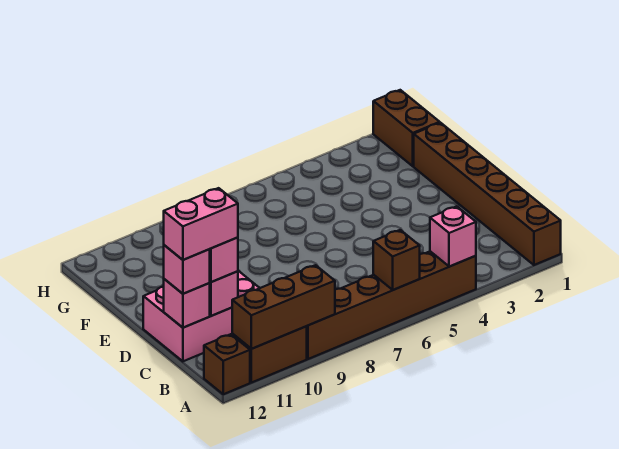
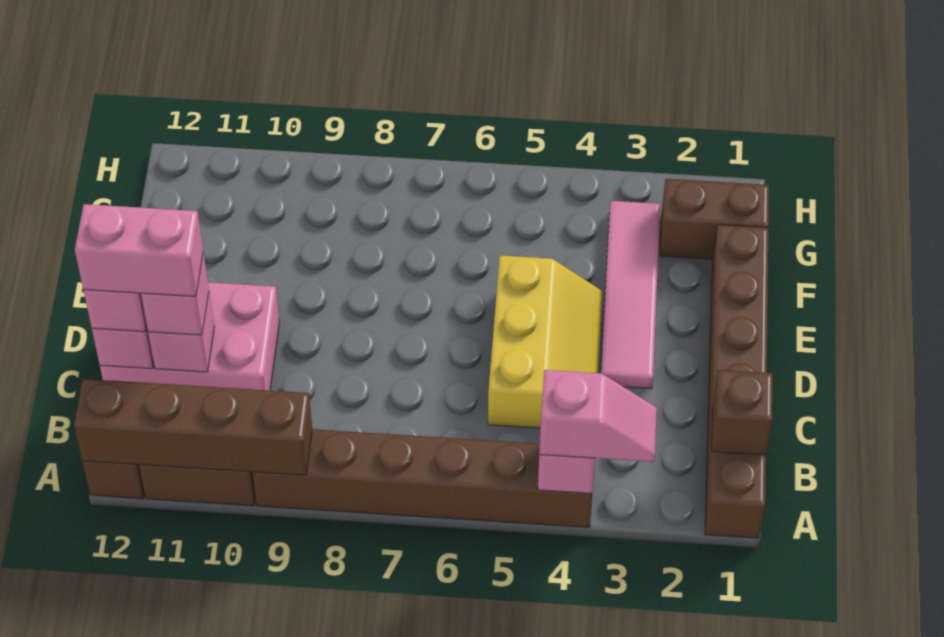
none -> pink slope A3:A4 level 3 top 4
brown brick A6 level 2 -> brown brick B1 level 2
brown brick A9:A11 level 2 -> brown brick A9:A12 level 2
none -> yellow slope C4:E5 level 1 top 5
none -> pink tile D3:G3 level 1
brown brick G1:H1 level 1 -> brown brick G1:G2 level 1

